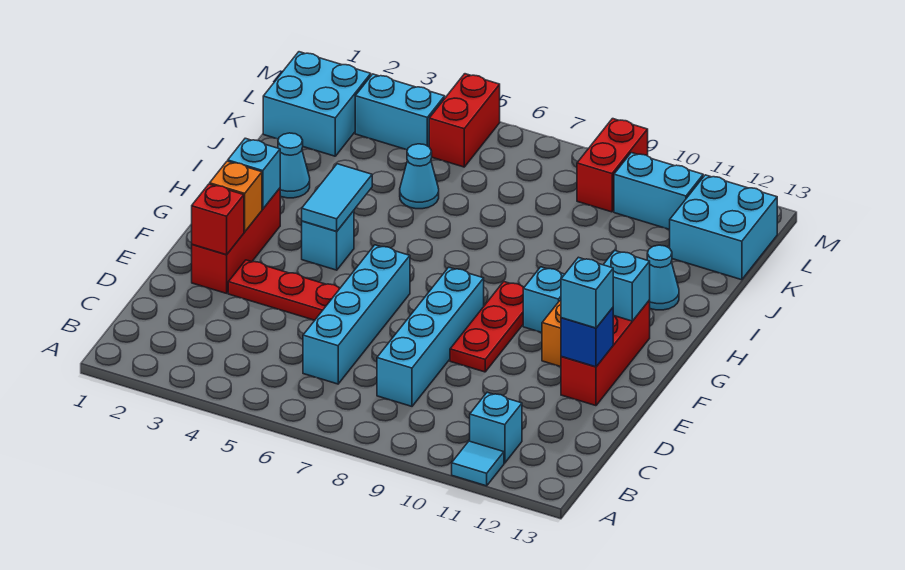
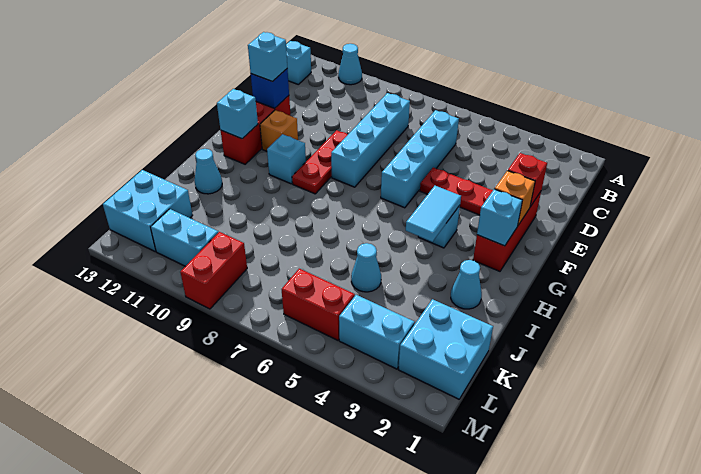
cyan tile A11 level 1 -> cyan cone A11 level 1
cyan brick B11 level 1 -> cyan brick B13 level 1
red brick L5:M5 level 1 -> red brick L5:L6 level 1

